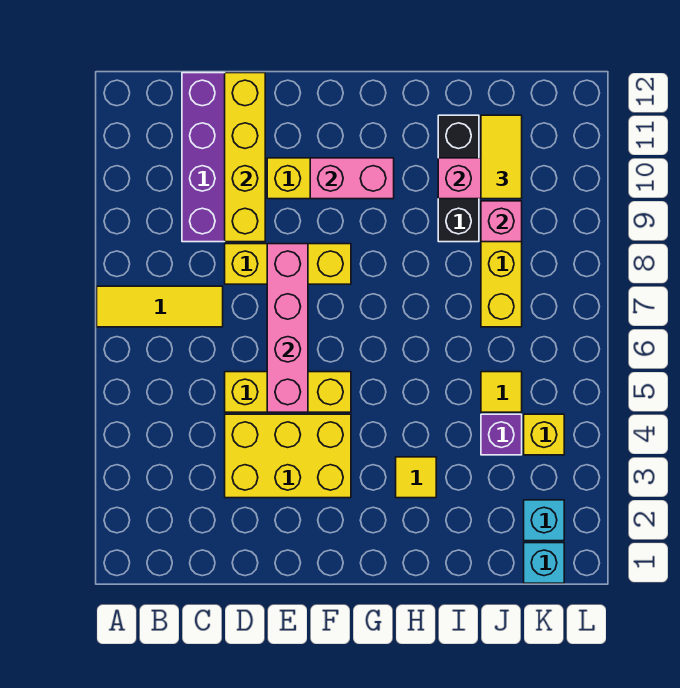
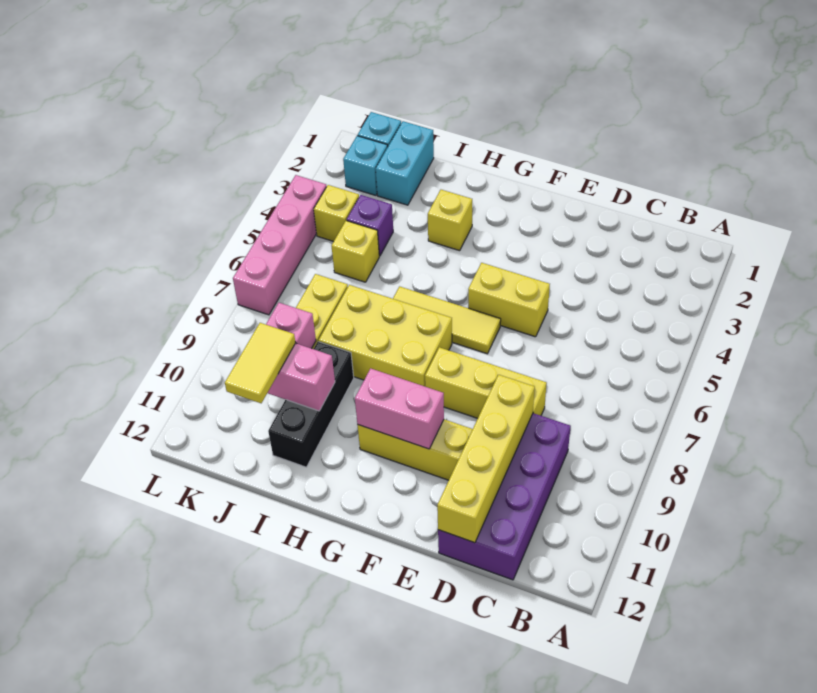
yellow tile A7:C7 level 1 -> yellow tile F6:H6 level 1
yellow brick D3:F4 level 1 -> yellow brick G7:I8 level 1
yellow brick D5:F5 level 1 -> yellow brick E5:F5 level 1
pink brick E5:E8 level 2 -> pink brick L4:L7 level 1
yellow tile H3 level 1 -> yellow brick H3 level 1
none -> cyan brick J1:J2 level 1
yellow tile J5 level 1 -> yellow brick J5 level 1

